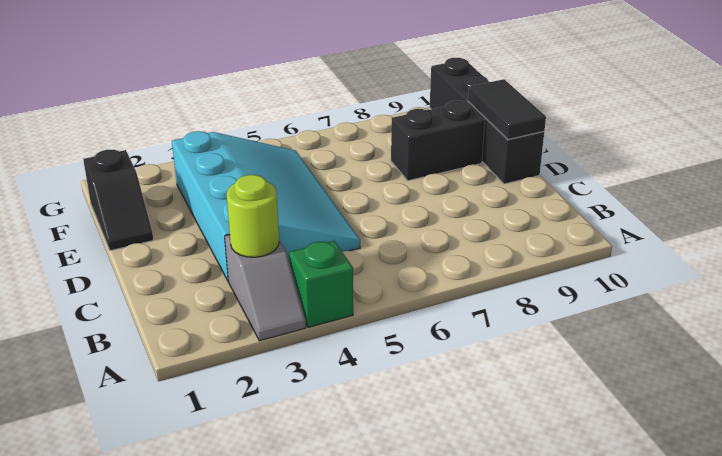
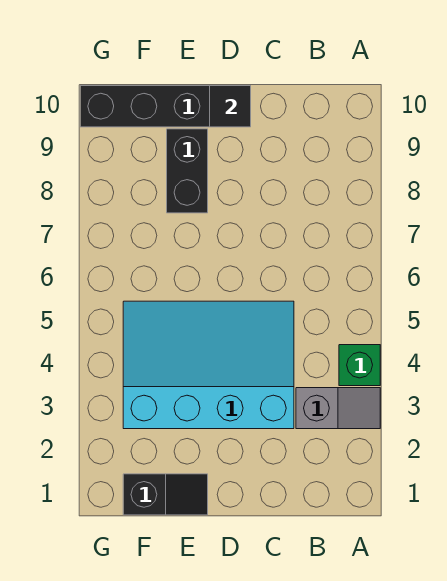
lime round brick B3 level 2 -> none
black tile D10:E10 level 2 -> black tile D10 level 2

